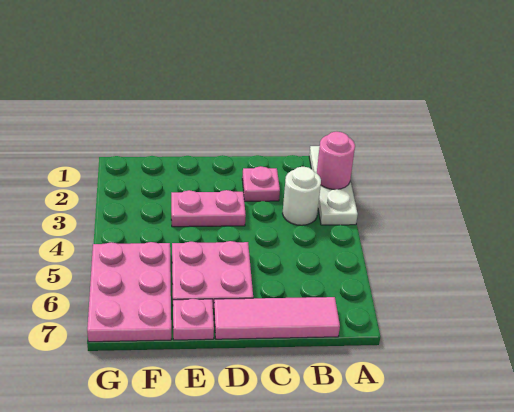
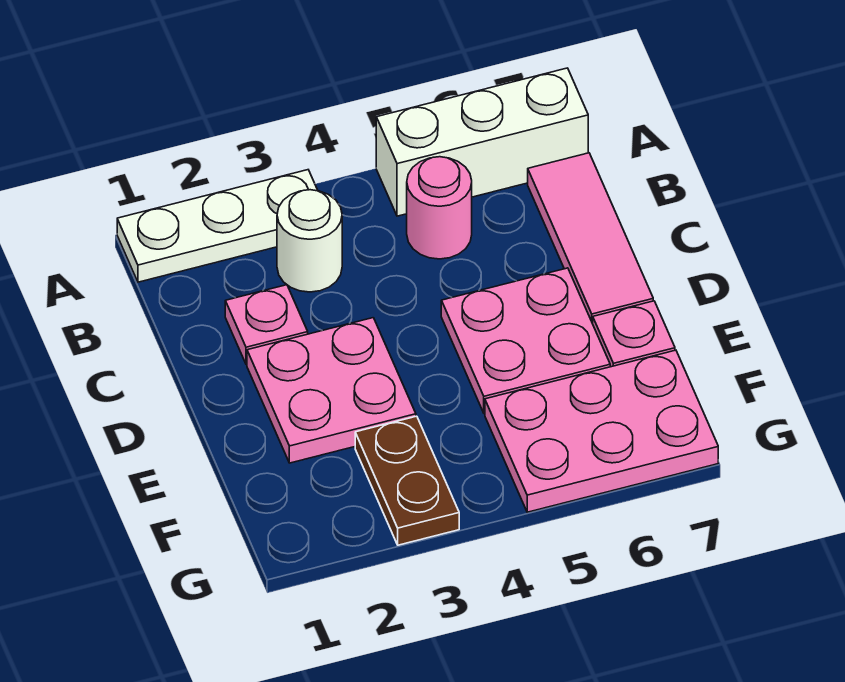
pink round brick A2 level 2 -> pink round brick B5 level 1
none -> white brick A5:A7 level 1
pink plate D3:E3 level 1 -> pink plate D2:E3 level 1
none -> brown plate F3:G3 level 1

